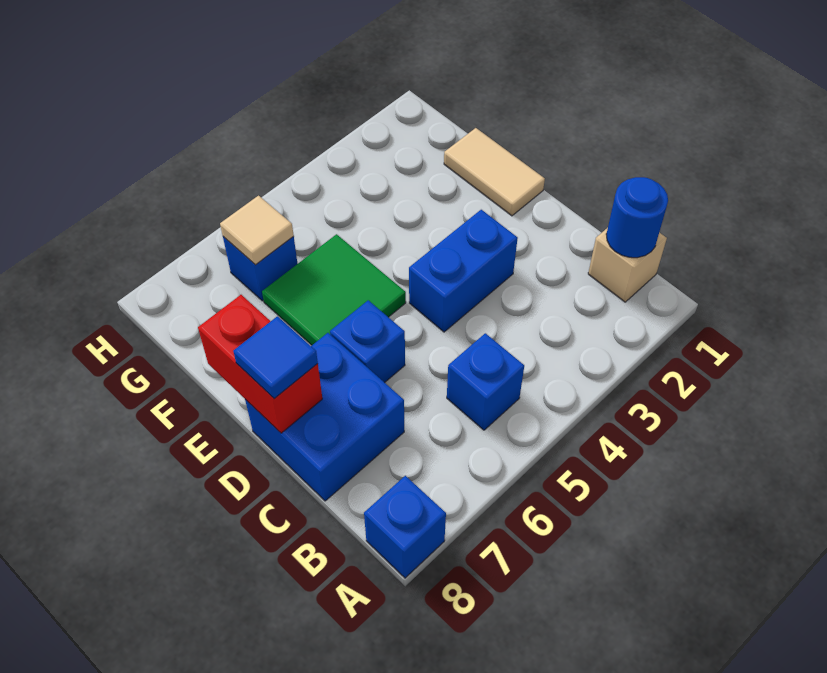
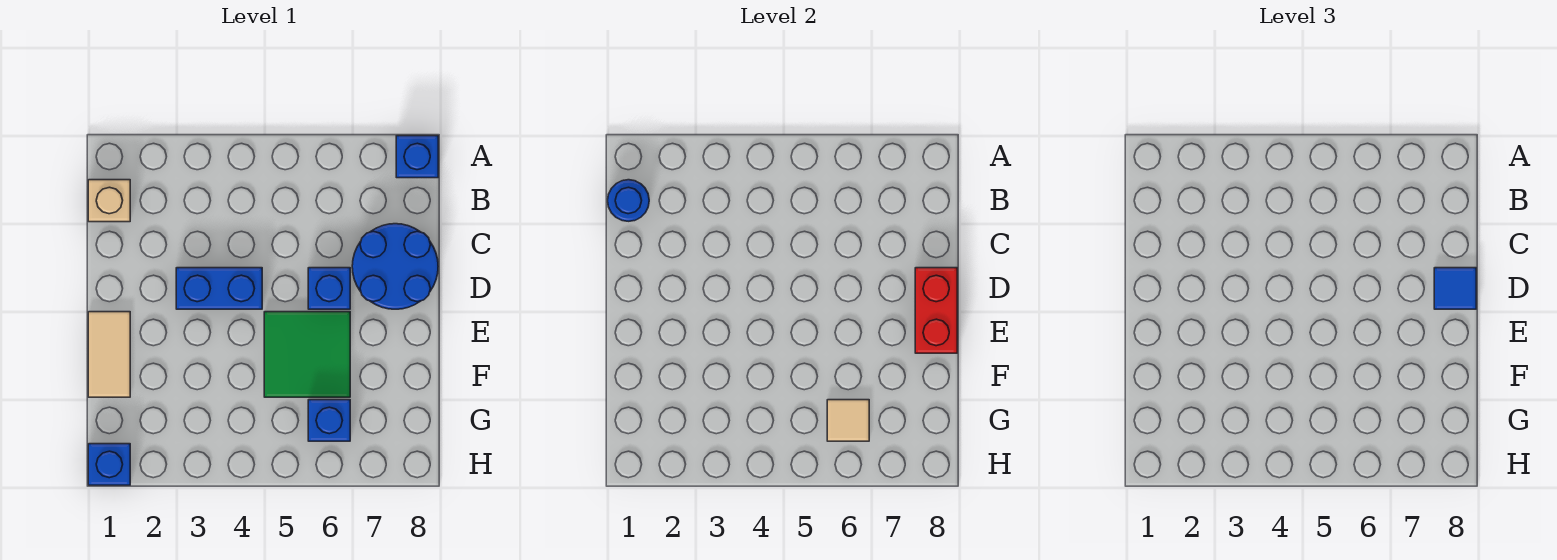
blue brick B5 level 1 -> blue brick H1 level 1
blue brick C7:D8 level 1 -> blue round brick C7:D8 level 1

